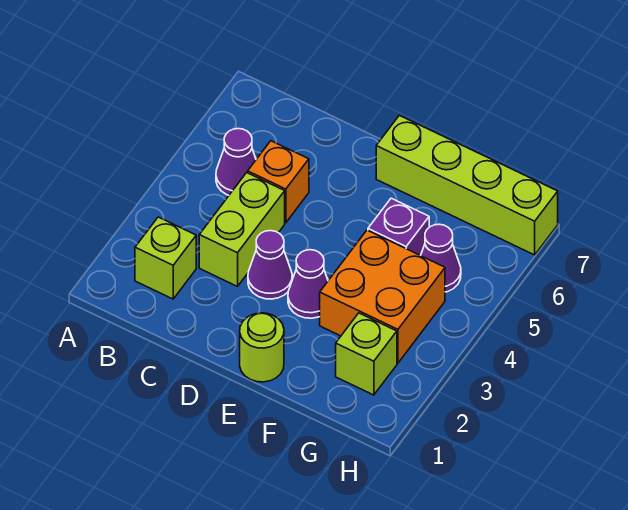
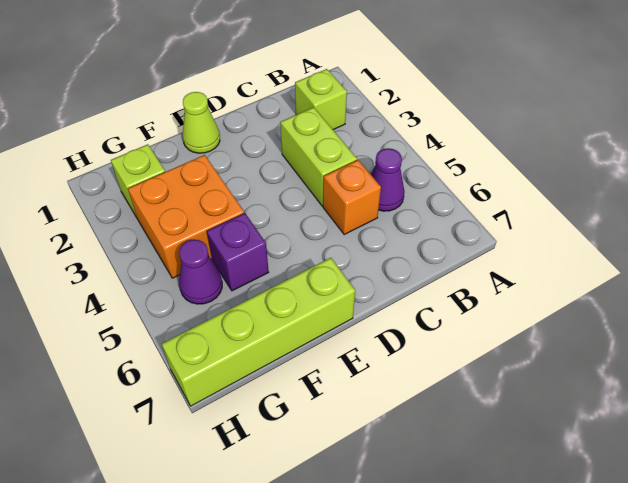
purple cone D3 level 1 -> none
lime round brick E1 level 1 -> lime cone E1 level 1
purple cone E3 level 1 -> none

